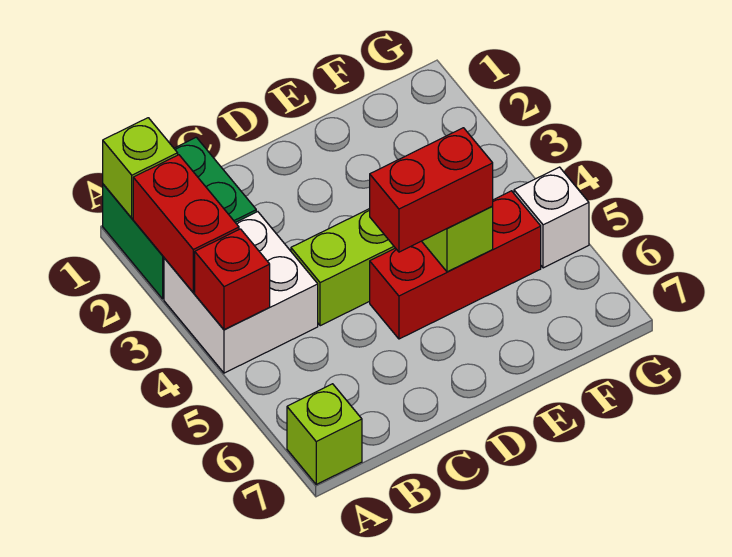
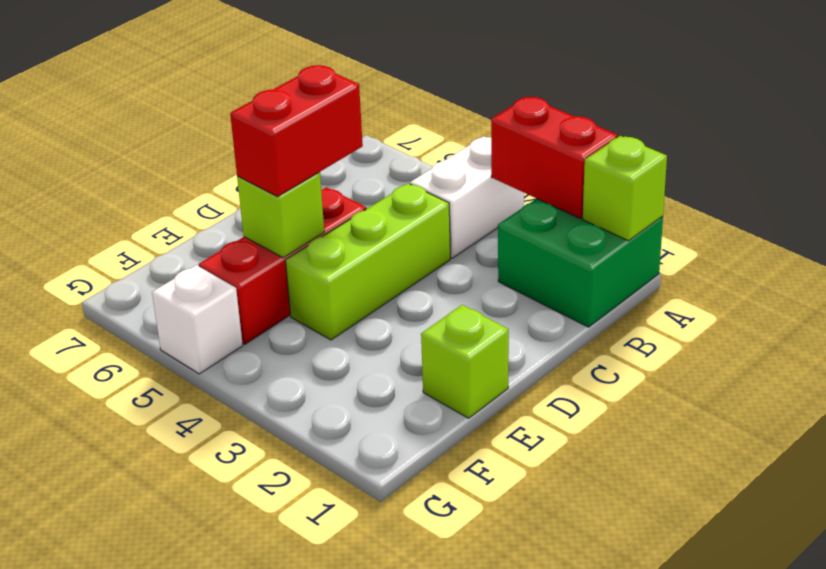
white brick A3:B4 level 1 -> white brick A4:B4 level 1
red brick A4 level 2 -> none
lime brick A7 level 1 -> lime brick E1 level 1

